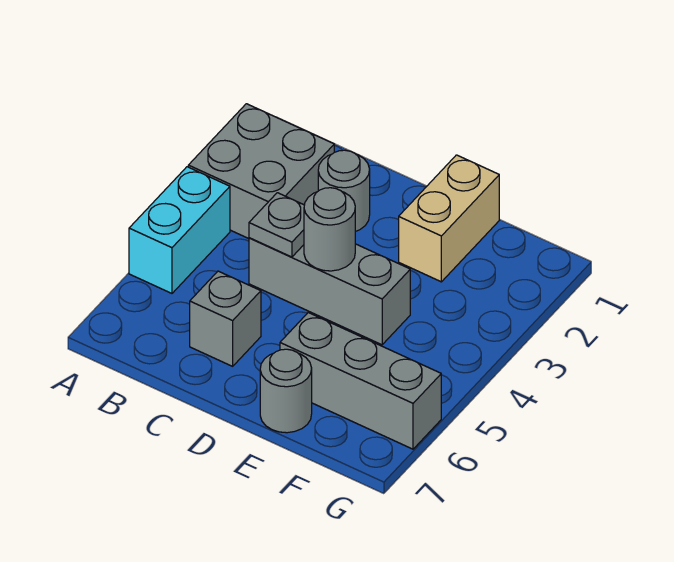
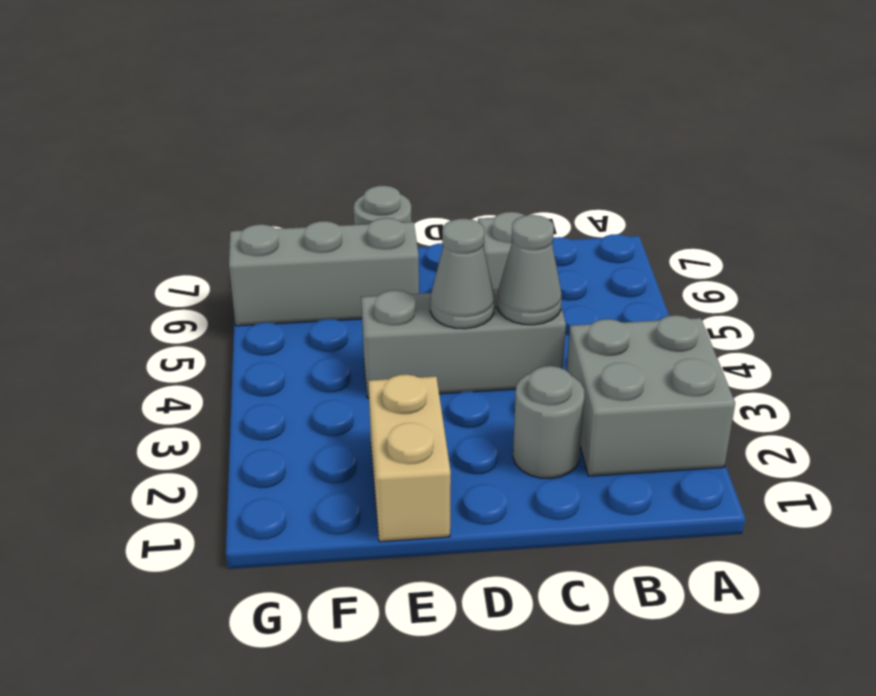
cyan brick A4:A5 level 1 -> none
grey plate C4 level 2 -> grey cone C4 level 2
grey round brick D4 level 2 -> grey cone D4 level 2

